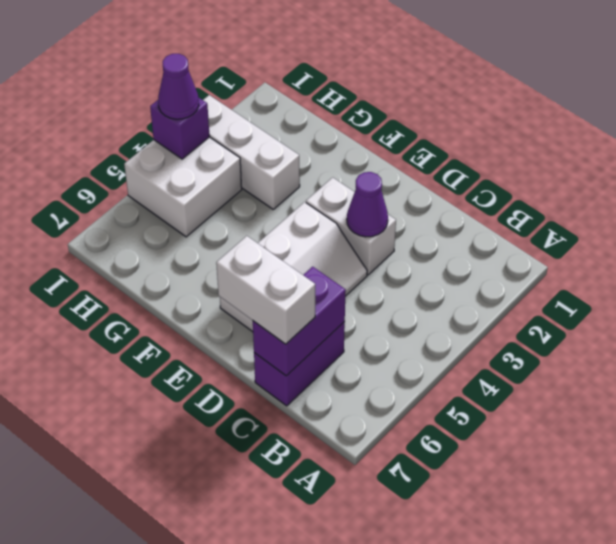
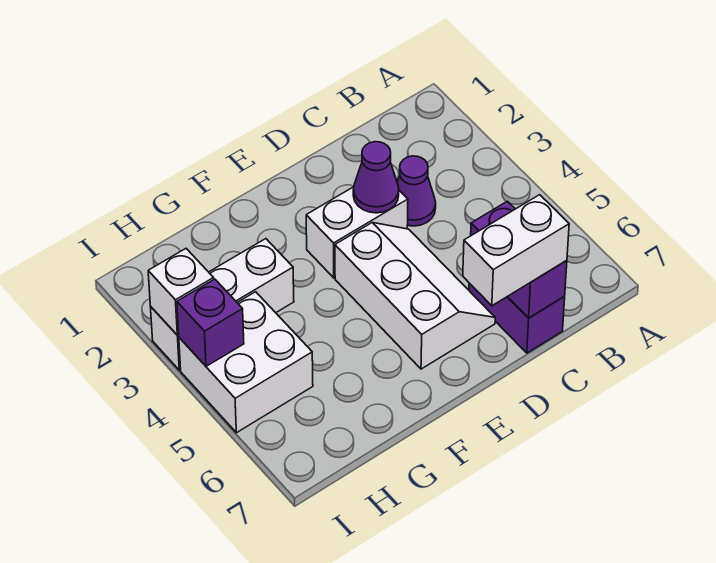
none -> white brick I3 level 2
purple cone I4 level 3 -> purple cone C3 level 1

